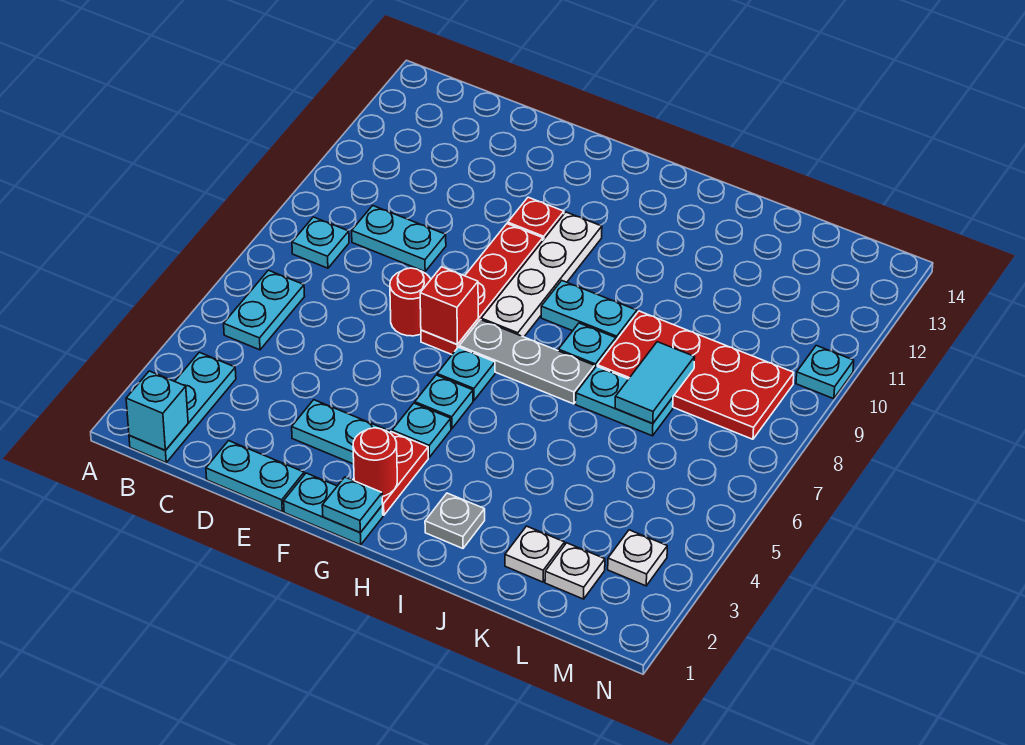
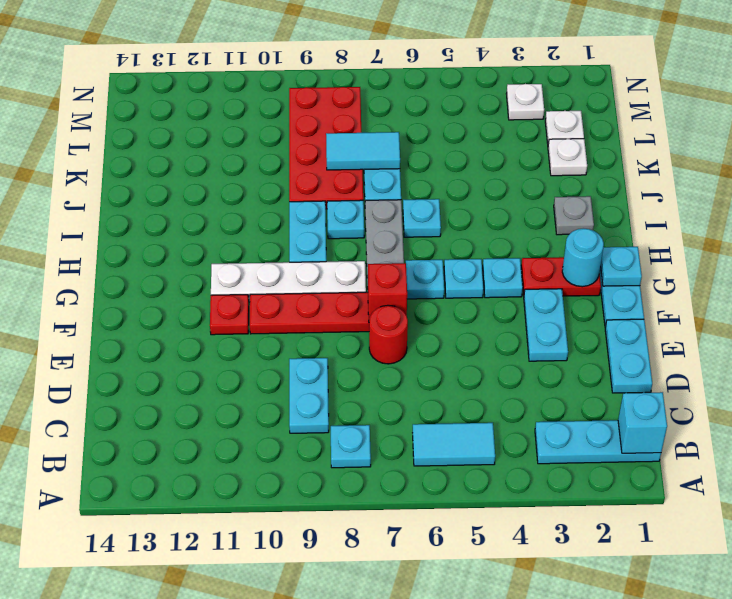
cyan plate B5:B6 level 1 -> cyan tile B5:B6 level 1
red round brick G2 level 2 -> cyan round brick G2 level 2
cyan plate N10 level 1 -> cyan plate I6 level 1

